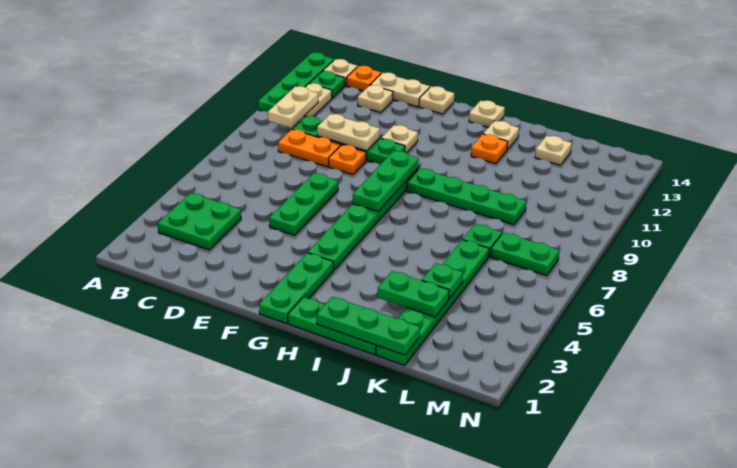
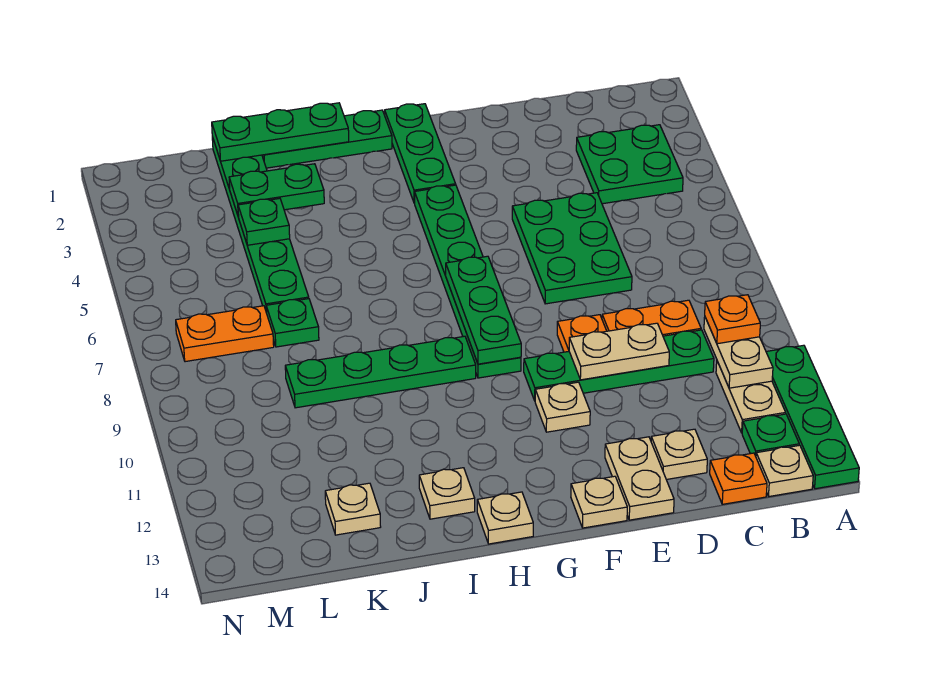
tan plate D14:E14 level 1 -> tan plate E13:E14 level 1
green plate E5:E7 level 1 -> green plate D5:E7 level 1
orange plate I12 level 1 -> orange plate B10 level 3
green plate L7:M7 level 1 -> orange plate L7:M7 level 1

